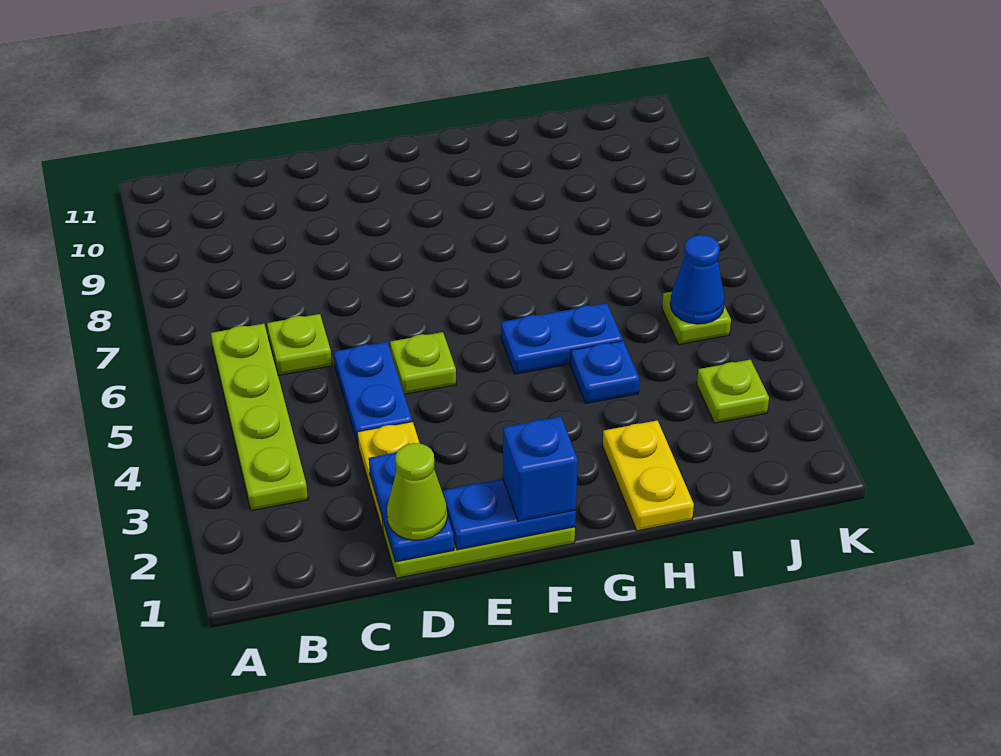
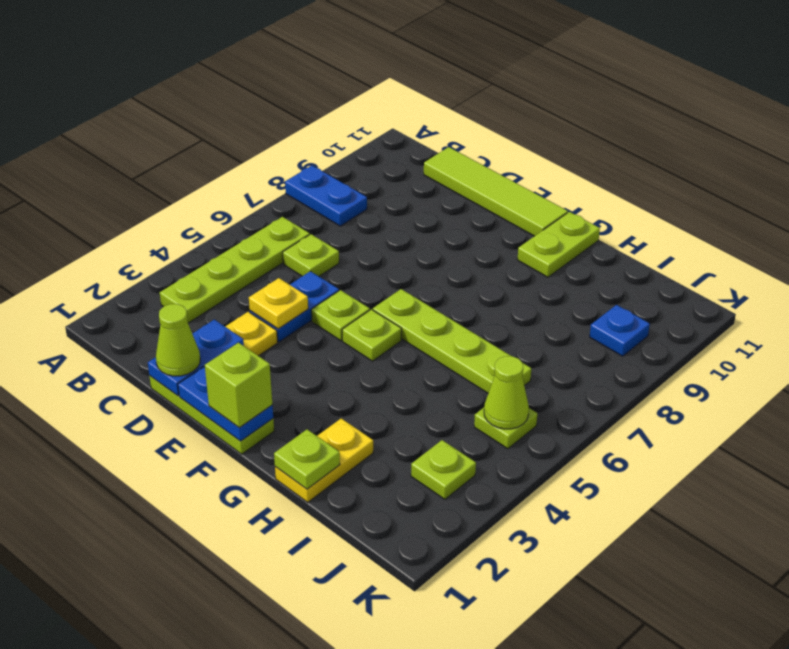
none -> lime tile C11:F11 level 1
none -> yellow plate D4 level 2
blue brick F1 level 3 -> lime brick F1 level 3
none -> lime plate F5 level 1
none -> lime plate F6:I6 level 1
blue plate G5:H5 level 1 -> blue plate A8:B8 level 1
none -> lime plate G10:G11 level 1
none -> lime plate H1 level 2
blue plate H4 level 1 -> blue plate J9 level 1
blue cone J5 level 2 -> lime cone J5 level 2

